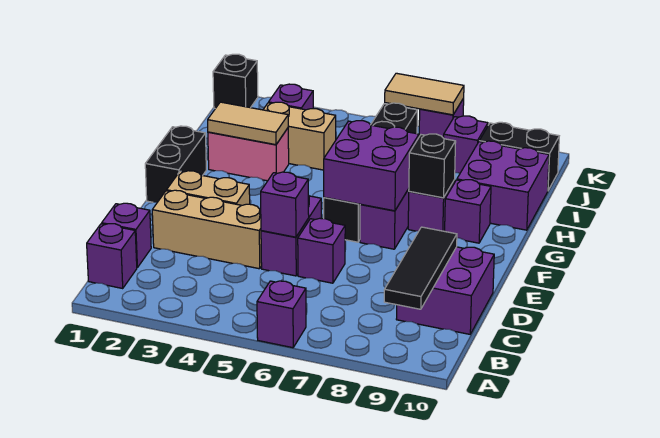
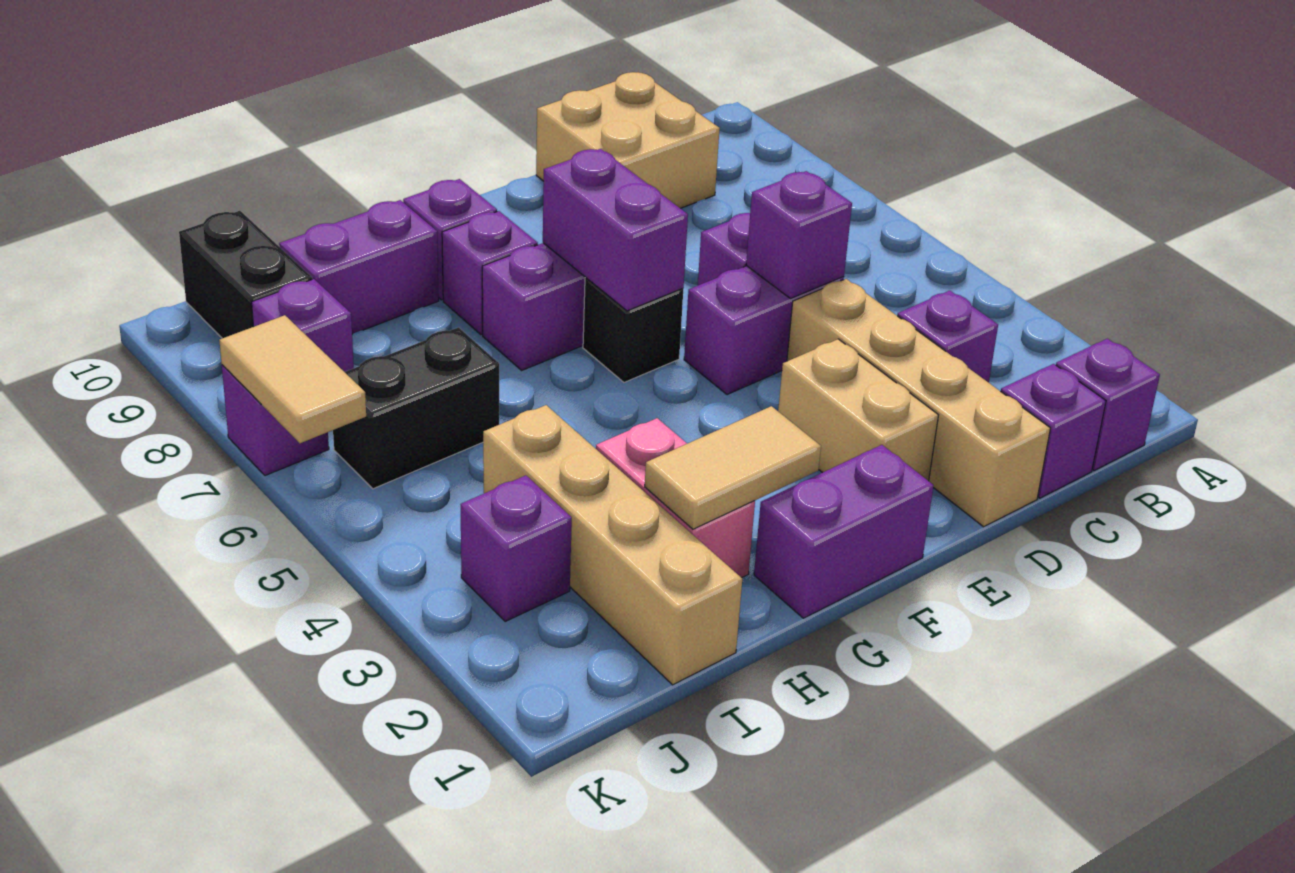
purple brick A6 level 1 -> purple brick C3 level 1
black tile B9:D9 level 2 -> none
purple brick C9:D10 level 1 -> tan brick C9:D10 level 1
tan brick D2:D4 level 1 -> tan brick D1:D4 level 1
black brick F1:G1 level 1 -> purple brick F1:G1 level 1
purple brick F6:G7 level 2 -> purple brick F6:F7 level 2
black brick G8 level 2 -> none
tan tile H2:H3 level 2 -> tan tile G2:H2 level 2
purple brick H9:I10 level 1 -> purple brick H9:I9 level 1
tan brick I3:I4 level 1 -> tan brick I1:I4 level 1
black brick K1 level 1 -> none

